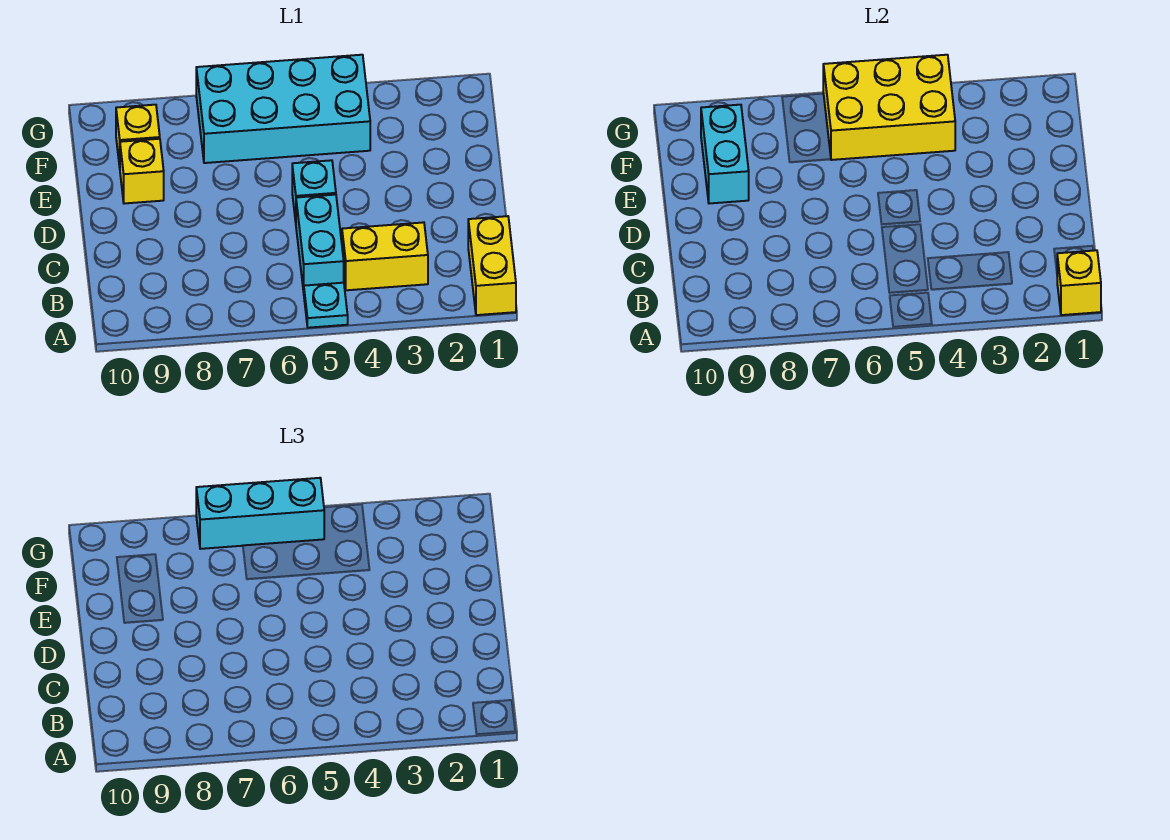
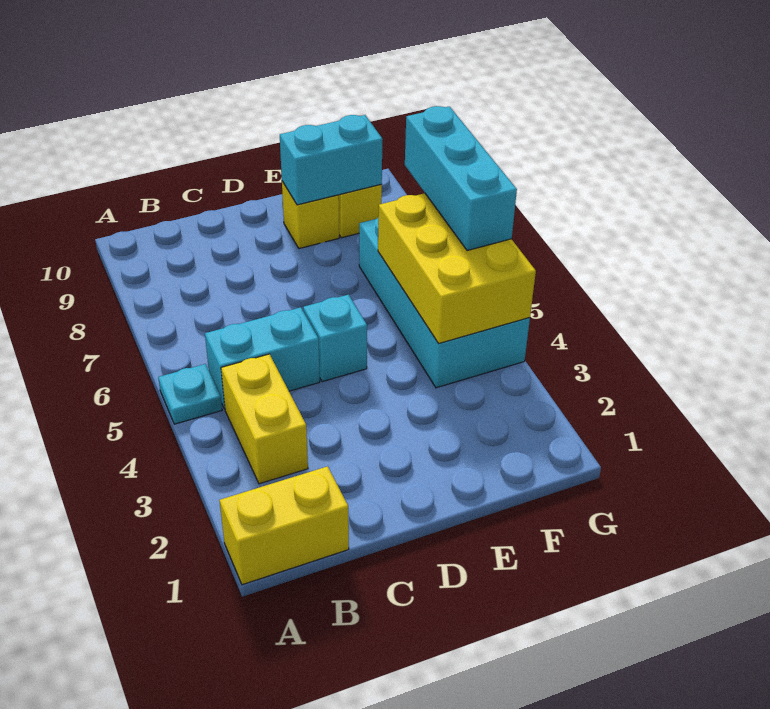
yellow brick A1 level 2 -> none

